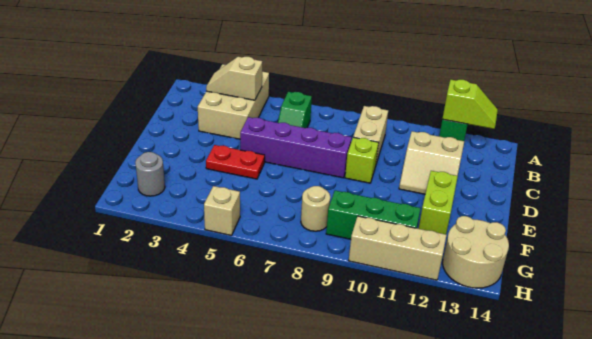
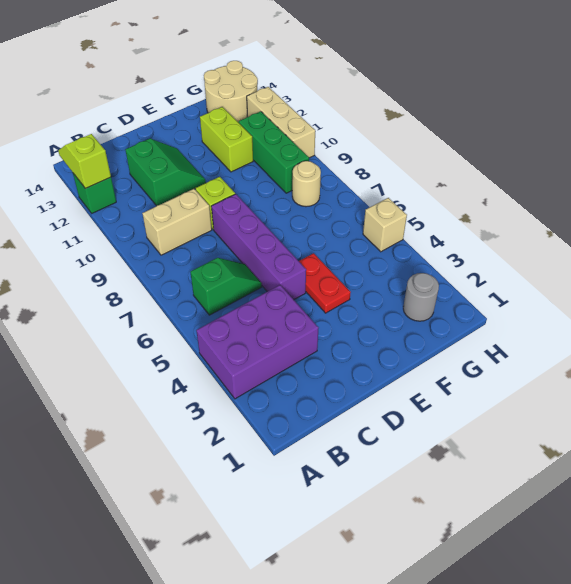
tan brick A3:C4 level 1 -> purple brick A3:C4 level 1
tan slope B3:B4 level 2 top 4 -> none
tan slope C11:D12 level 1 top C -> green slope C11:D12 level 1 top C
lime brick E12:F12 level 1 -> lime brick F11:F12 level 1

